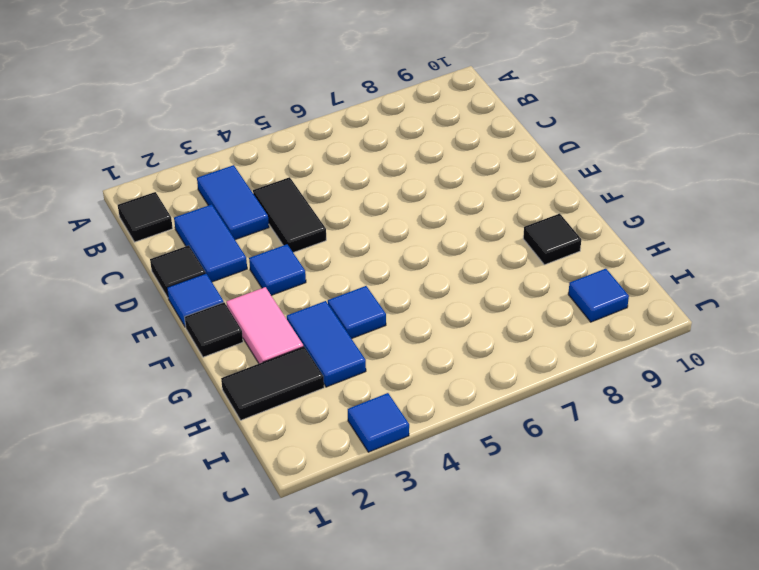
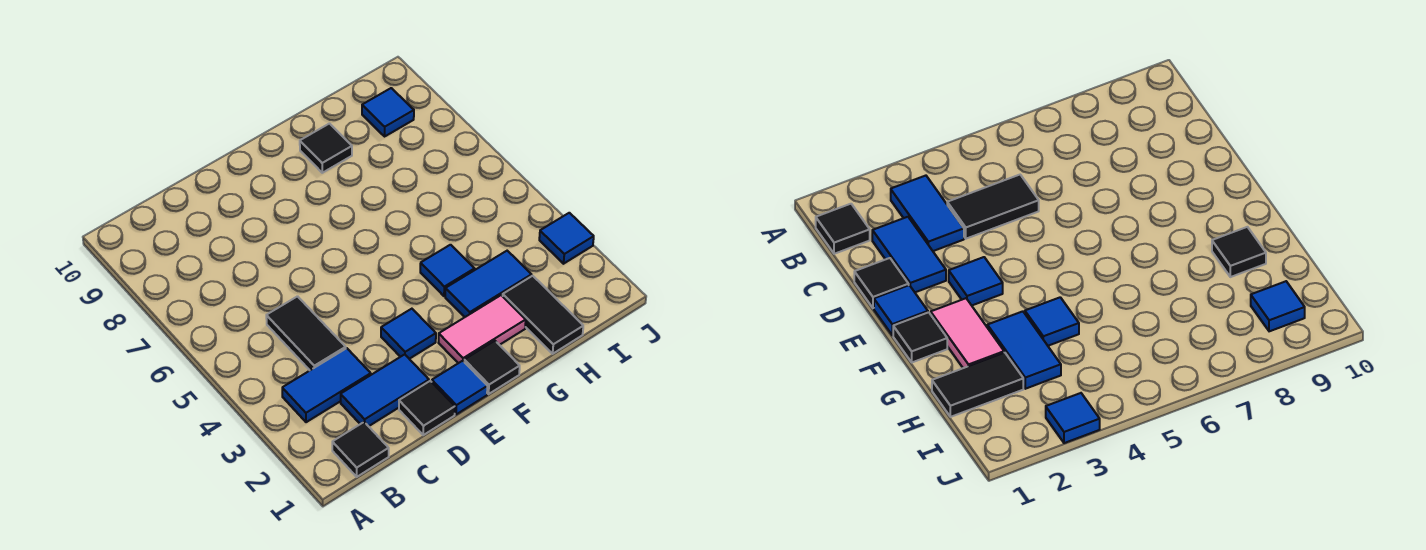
black tile C4:D4 level 1 -> black tile C4:C5 level 1

